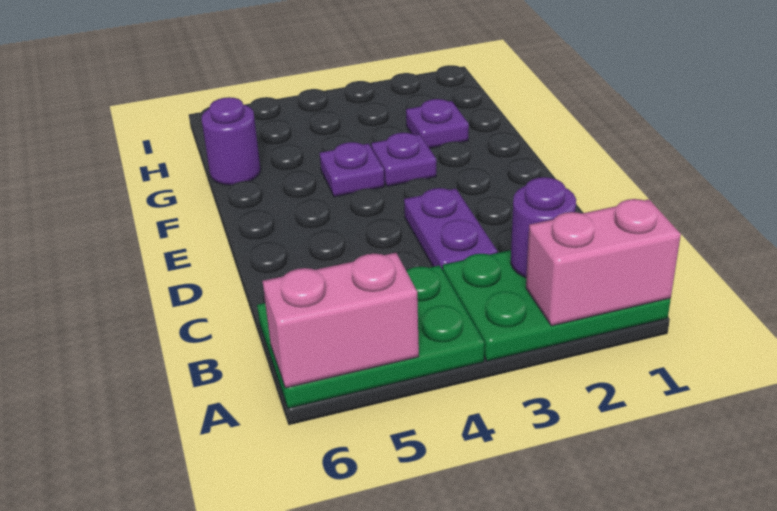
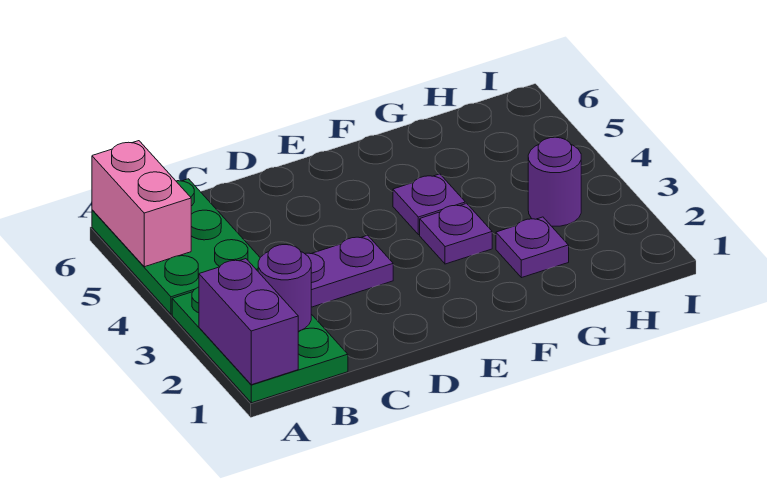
pink brick A1:A2 level 2 -> purple brick A1:A2 level 2
purple round brick G6 level 1 -> purple round brick H3 level 1

